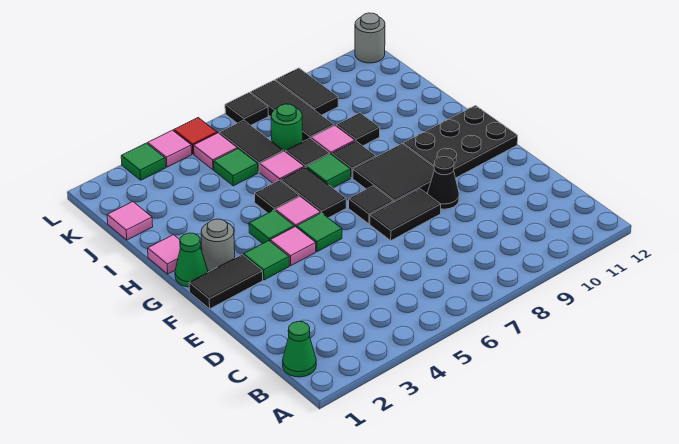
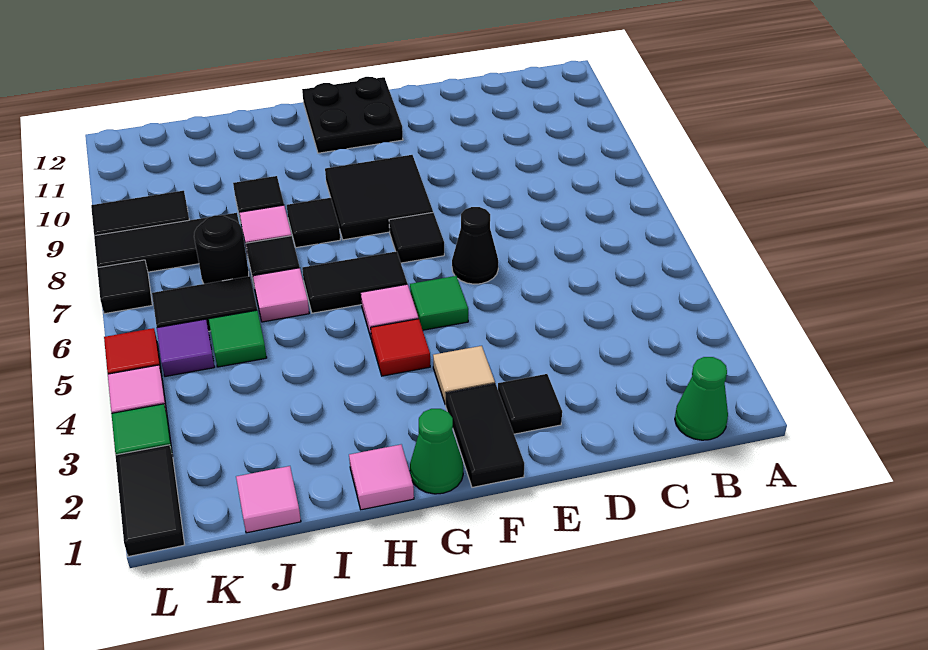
black tile E7:E8 level 1 -> black tile L1:L2 level 1
black cone E9 level 1 -> black cone E6 level 1
green tile F3 level 1 -> tan tile F3 level 1
pink tile F4 level 1 -> none
black plate F10:G12 level 1 -> black plate F11:G12 level 1
grey round brick G2 level 1 -> none
green tile G4 level 1 -> red tile G4 level 1
black tile H5 level 1 -> black tile E2 level 1
green tile H7 level 1 -> none
green round brick J7 level 1 -> black round brick J7 level 1
pink tile K5 level 1 -> purple tile K5 level 1
grey round brick L12 level 1 -> none

